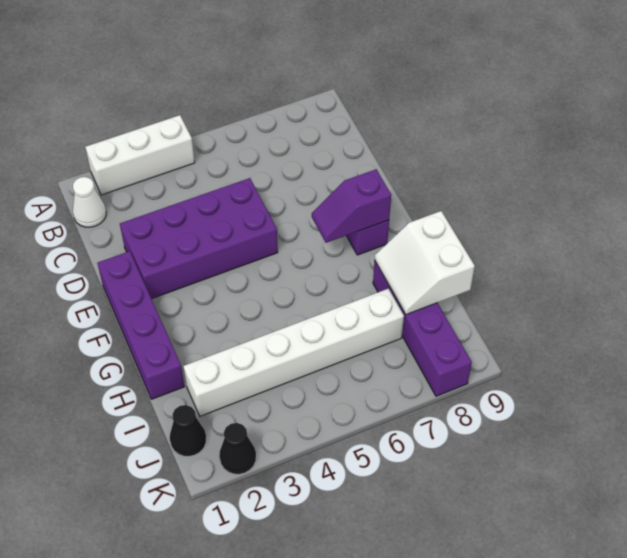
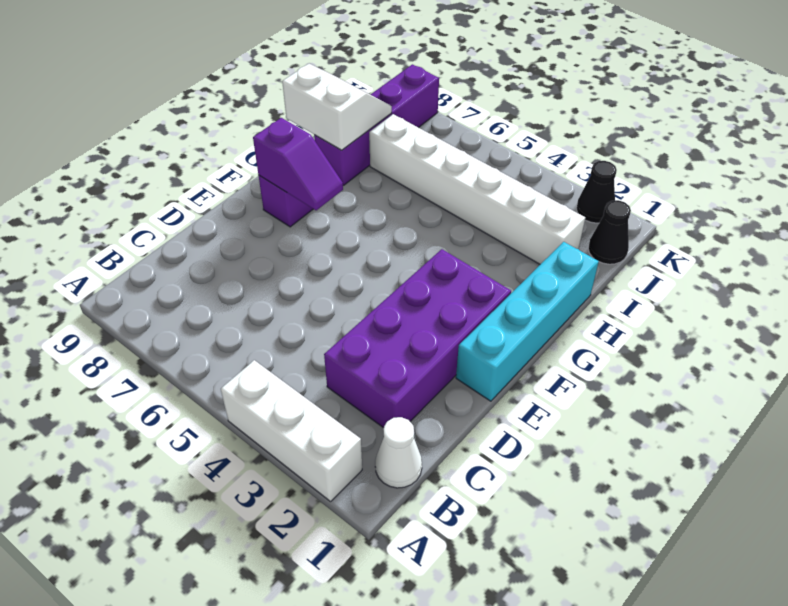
purple brick D2:E5 level 1 -> purple brick C2:F3 level 1
purple brick E1:H1 level 1 -> cyan brick E1:H1 level 1
white slope H8:I9 level 2 top 9 -> white slope H8:I9 level 2 top H

